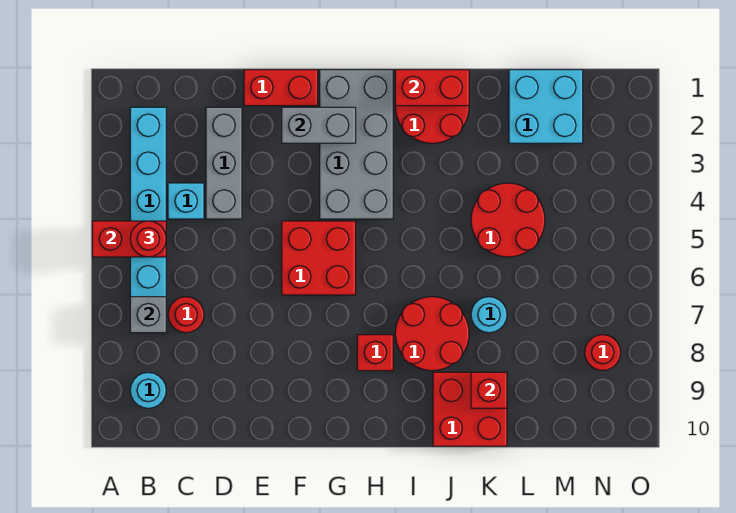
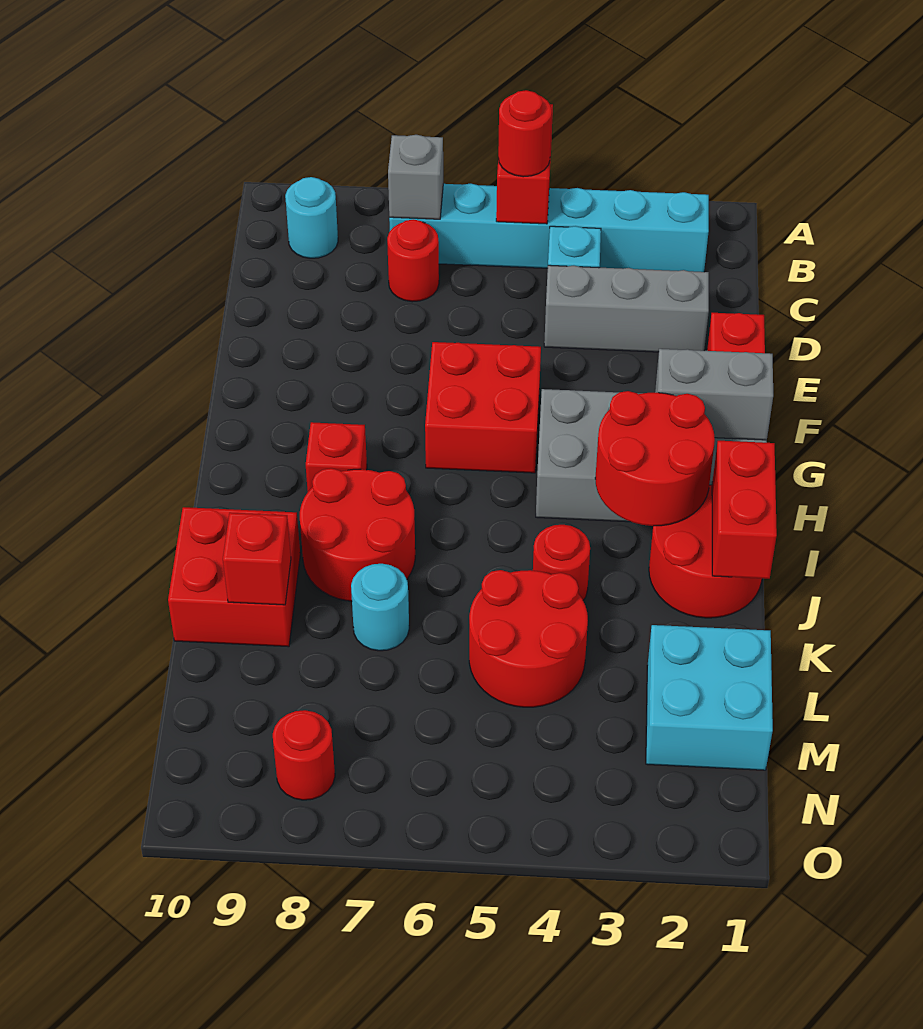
grey brick F2:G2 level 2 -> grey brick G1:G2 level 2
none -> red round brick H2:I3 level 2
none -> red round brick J4 level 1

